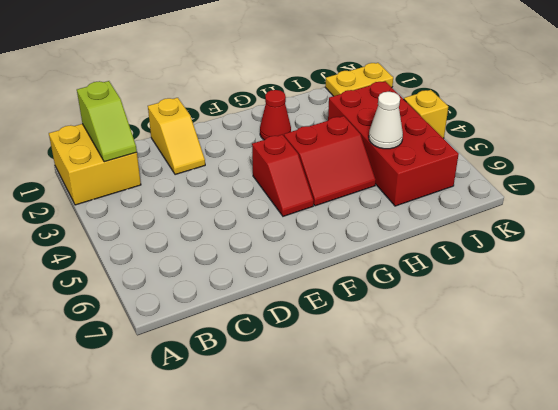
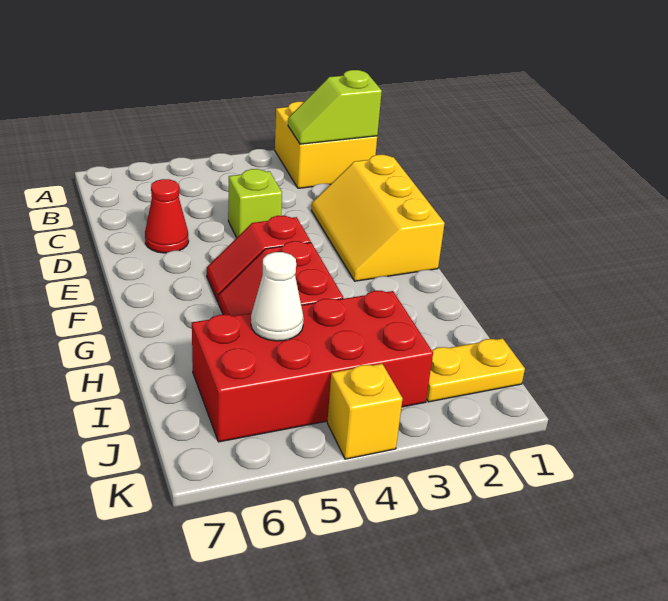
yellow slope D1:D2 level 1 top 1 -> yellow slope D1:F2 level 1 top 1
none -> lime brick D4 level 1
red cone G2 level 1 -> red cone D6 level 1
yellow plate J1:K1 level 1 -> yellow plate J1:J2 level 1

